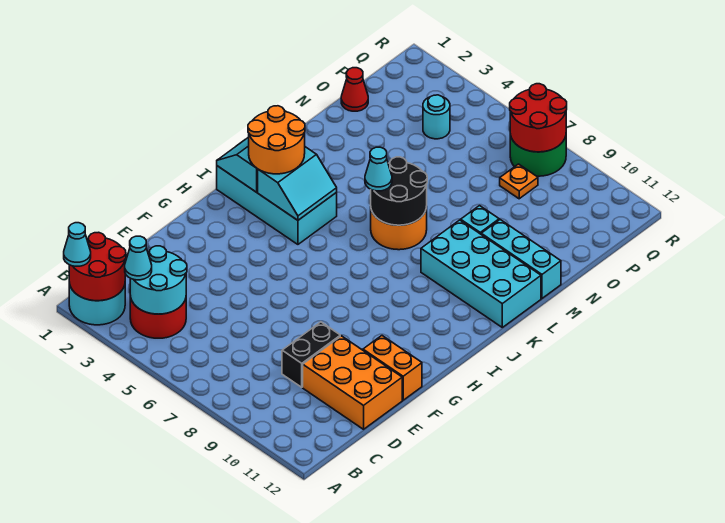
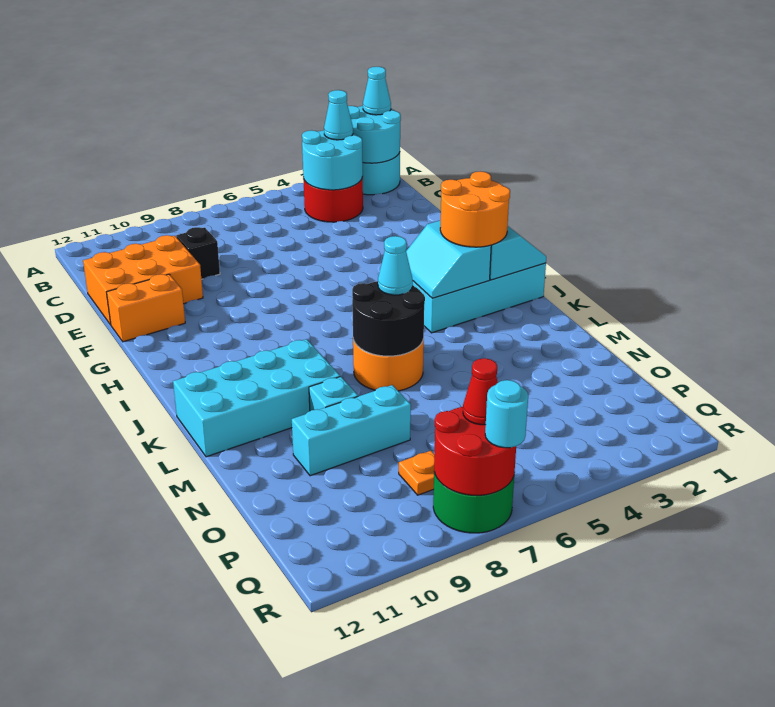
red round brick A1:B2 level 2 -> cyan round brick A1:B2 level 2
black brick D9:E9 level 1 -> black brick D9 level 1
cyan brick M10:M12 level 1 -> cyan brick N8:N10 level 1
red cone O1 level 1 -> red cone Q7 level 3
cyan round brick P4 level 1 -> cyan round brick R7 level 3

